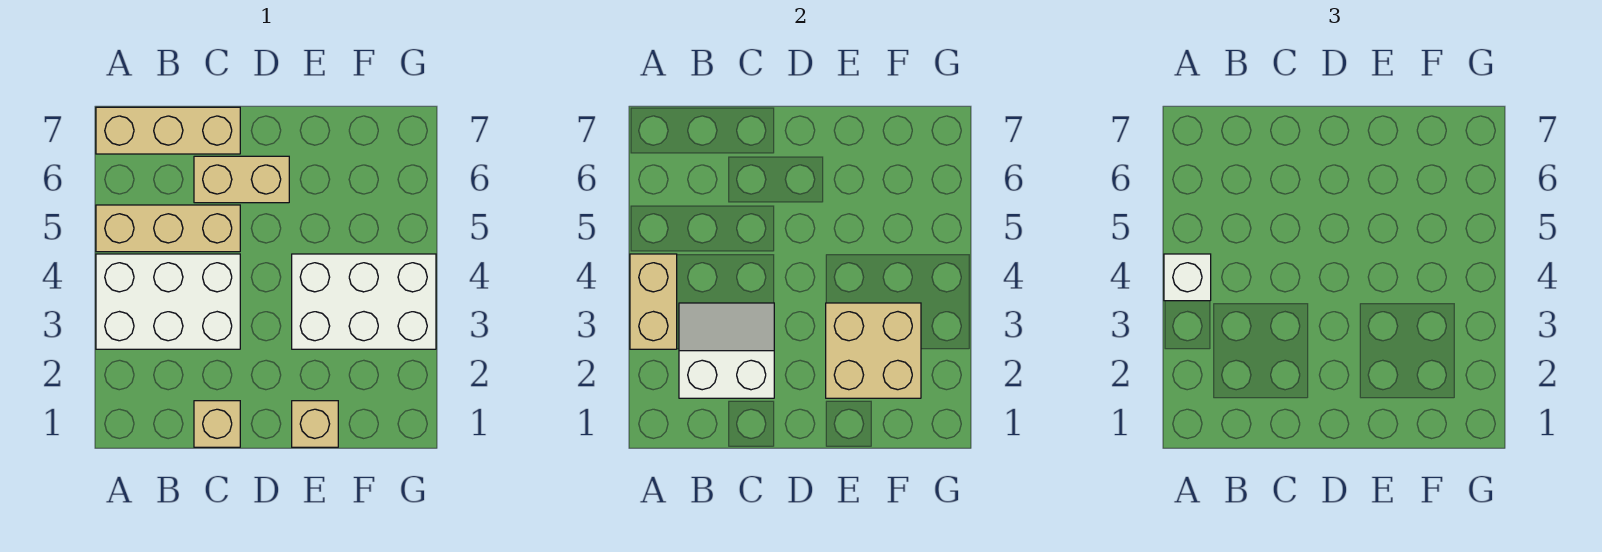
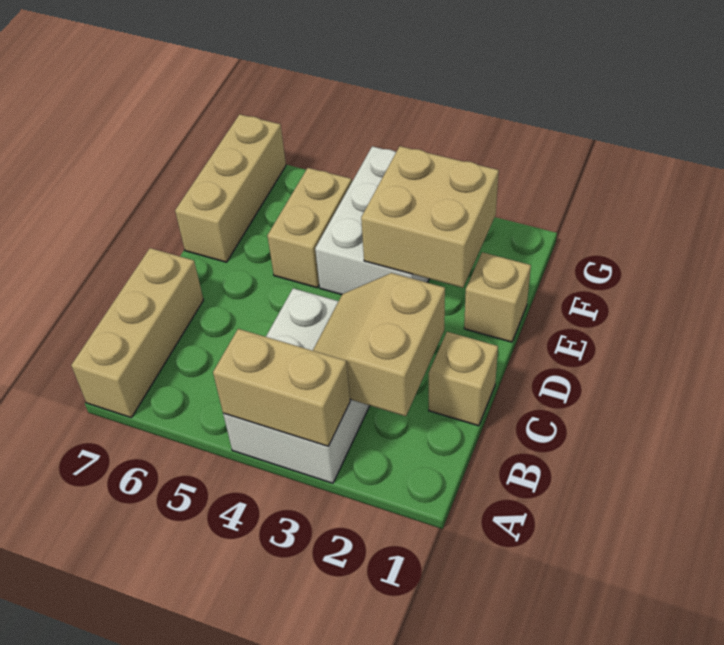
white brick A4 level 3 -> none
tan brick A5:C5 level 1 -> tan brick E7:G7 level 1
white slope B2:C3 level 2 top 2 -> tan slope B2:C3 level 2 top 2
tan brick C6:D6 level 1 -> tan brick E5:F5 level 1

